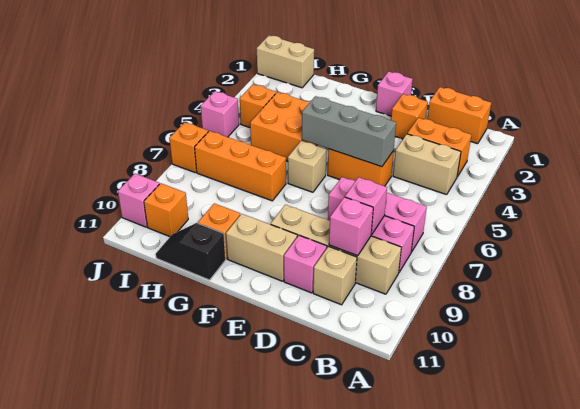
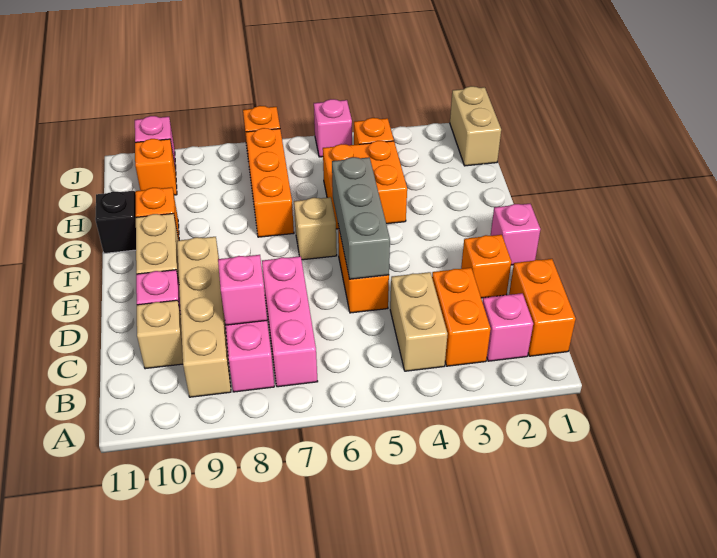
pink brick C9 level 2 -> pink brick B2 level 1

